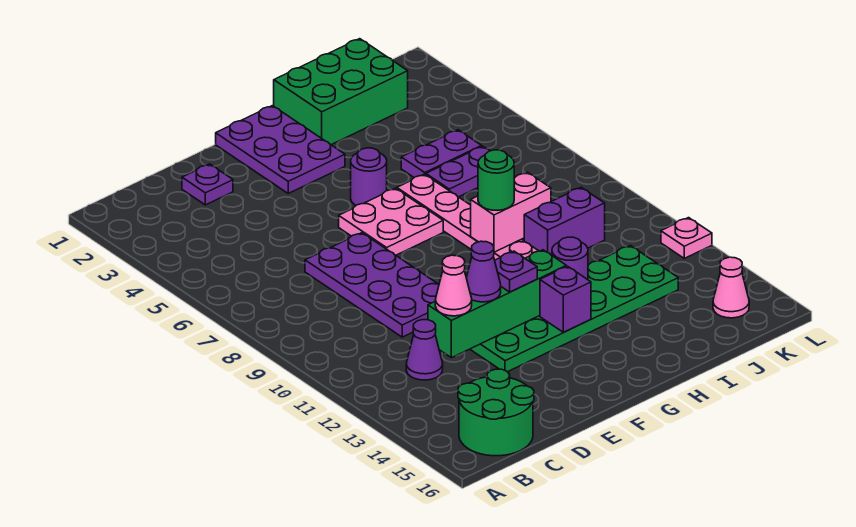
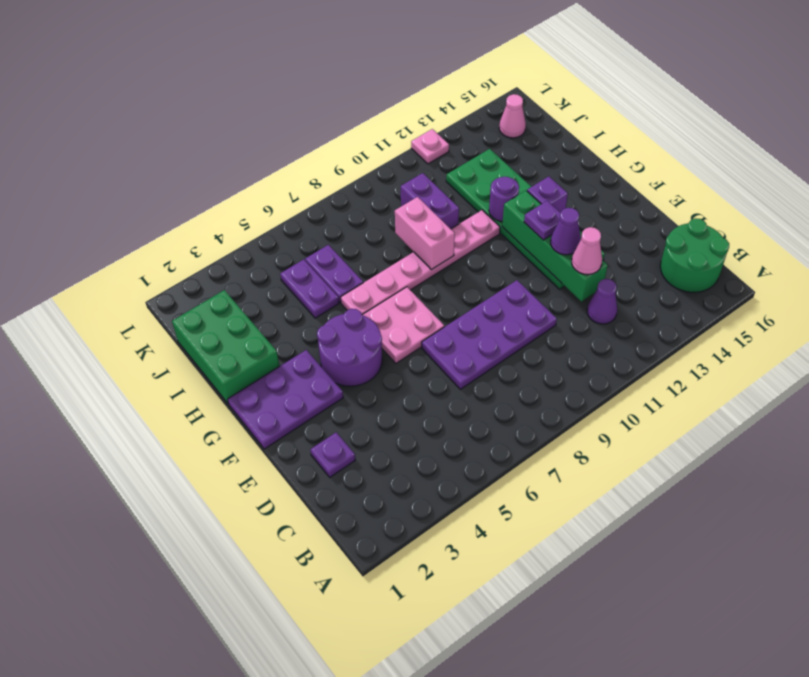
purple round brick G5 level 1 -> purple round brick F4:G5 level 1
green round brick H9 level 3 -> none

